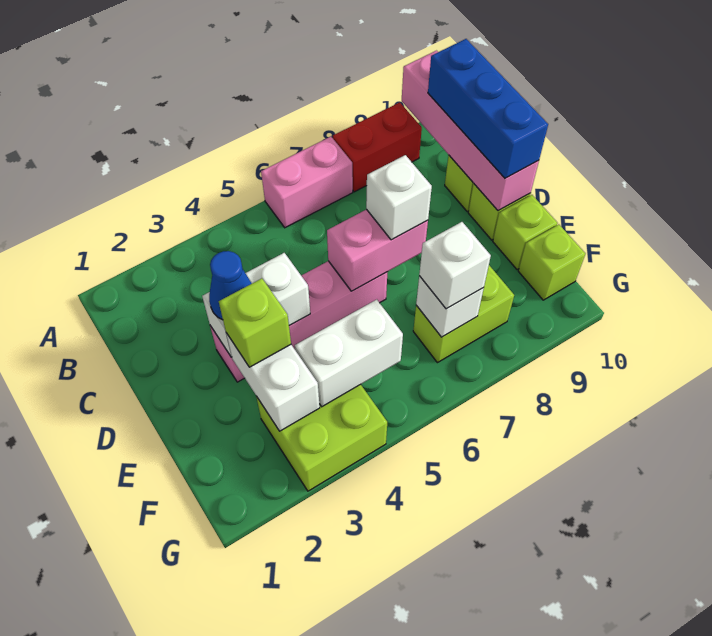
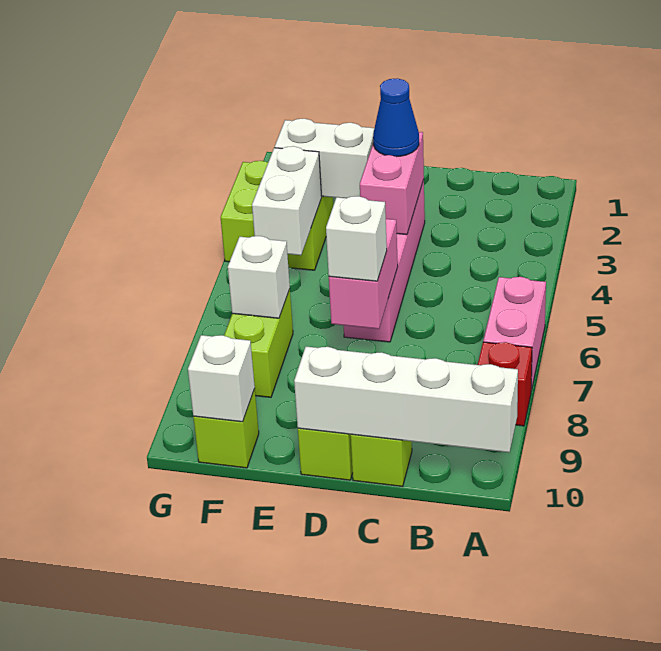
red brick A8:A9 level 1 -> red brick A8 level 1
pink brick A10:D10 level 2 -> white brick A10:D10 level 2
blue brick B10:D10 level 3 -> none
white brick D3:D4 level 2 -> pink brick D3:D4 level 2
lime brick E3 level 3 -> none
lime brick E10 level 1 -> none
white brick F7 level 3 -> white brick F10 level 2

